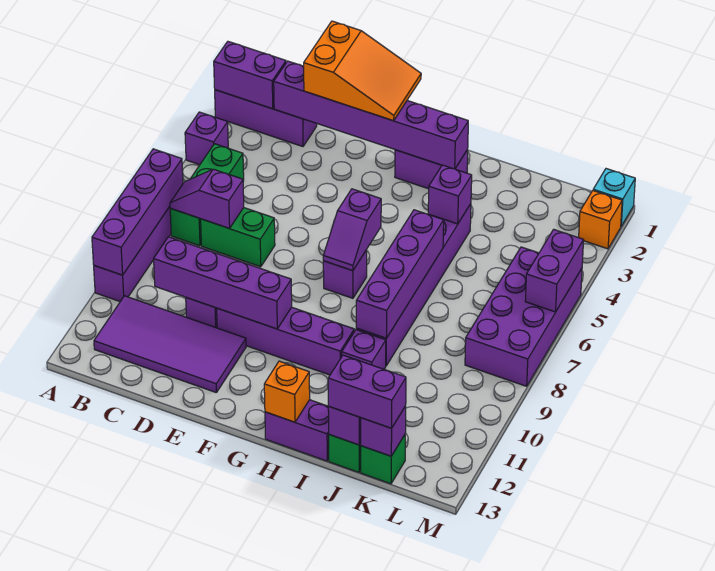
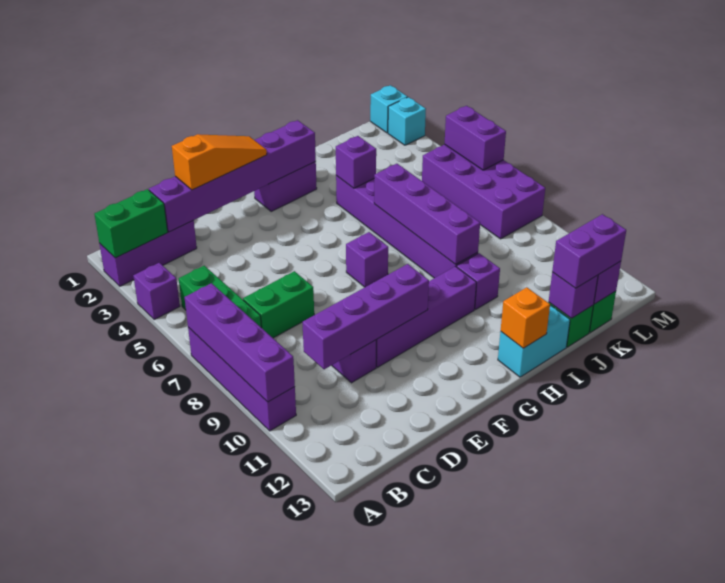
purple brick A2:B2 level 2 -> green brick A2:B2 level 2
purple slope B7:C7 level 2 top C -> none
purple tile B11:E12 level 1 -> none
orange slope D1:F2 level 3 top D -> orange slope D2:F2 level 3 top D
purple slope G6:G7 level 2 top 6 -> none
purple brick H13:I13 level 1 -> cyan brick H13:I13 level 1
orange brick M2 level 1 -> cyan brick M2 level 1

